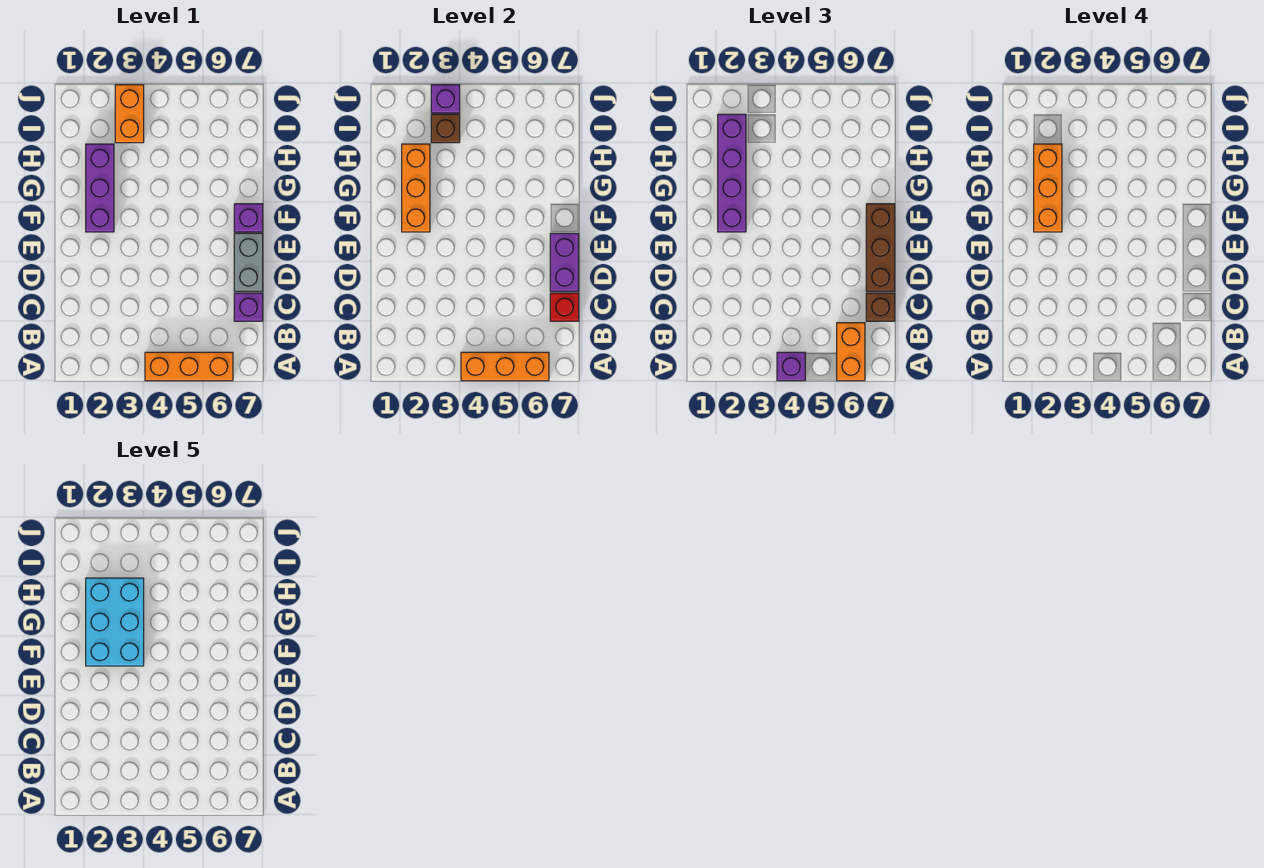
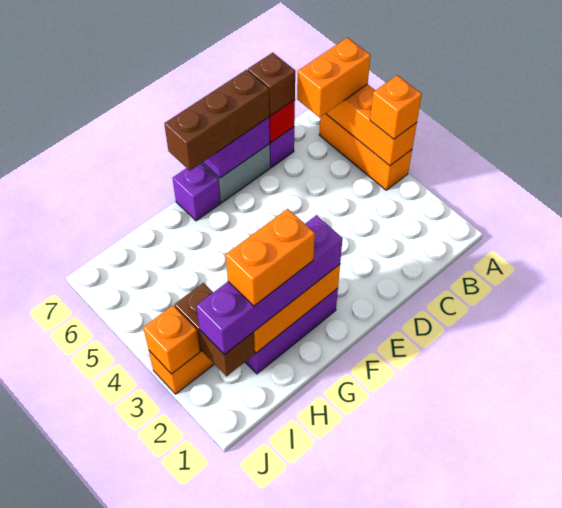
purple brick A4 level 3 -> orange brick A4 level 3
orange brick F2:H2 level 4 -> orange brick G2:H2 level 4
cyan brick F2:H3 level 5 -> none
brown brick I3 level 2 -> brown brick I2:I3 level 2
purple brick J3 level 2 -> orange brick J3 level 2

